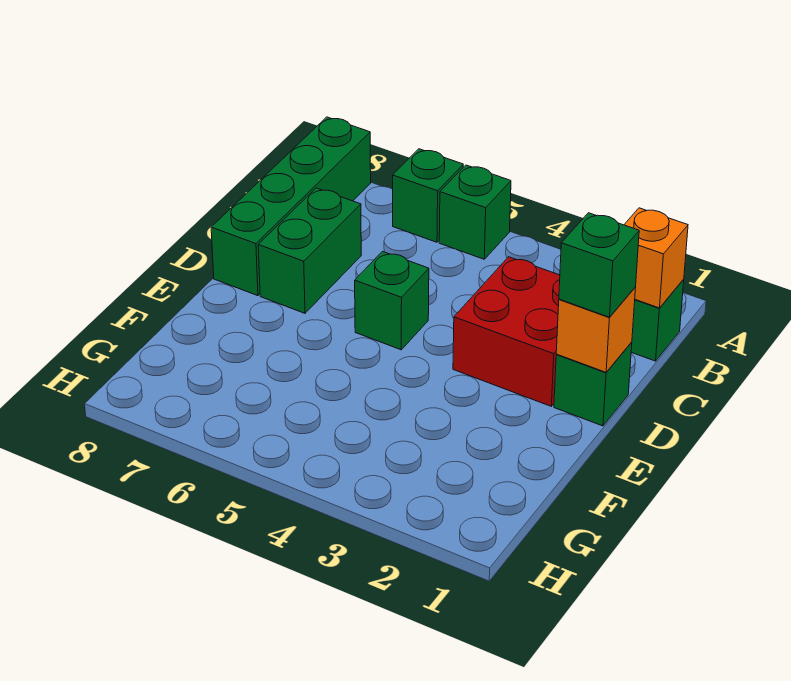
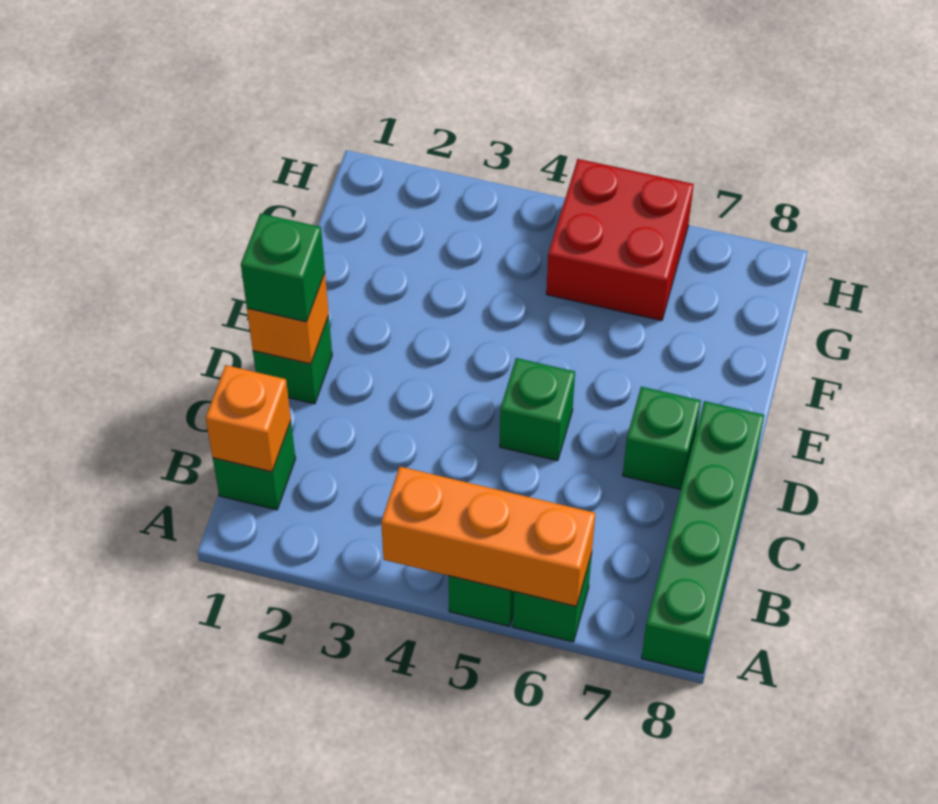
none -> orange brick A4:A6 level 2
red brick C2:D3 level 1 -> red brick G5:H6 level 1
green brick C7:D7 level 1 -> green brick D7 level 1

